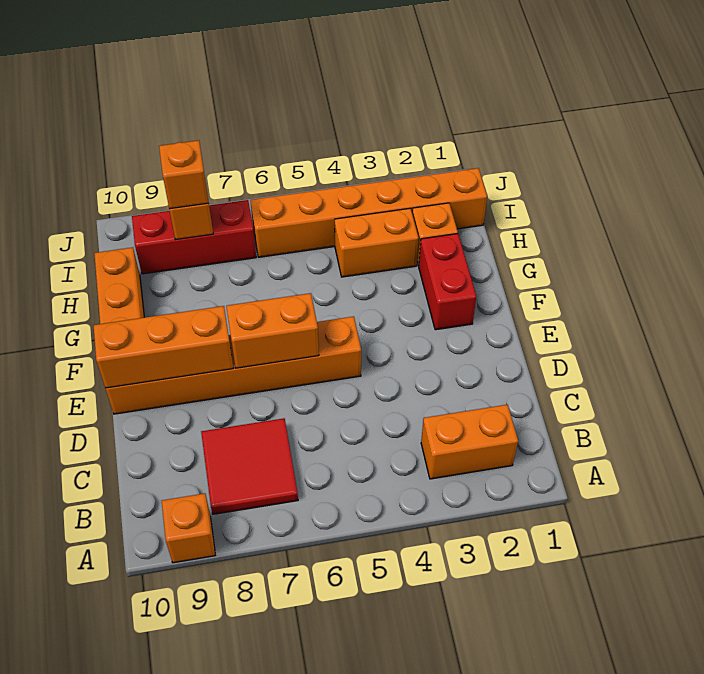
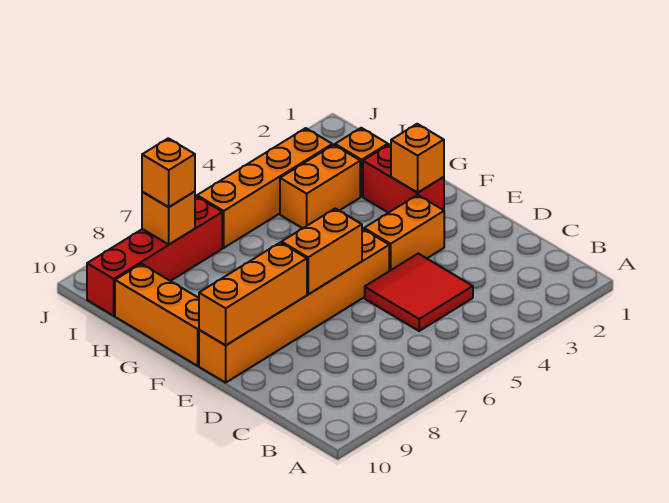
orange brick A9 level 1 -> orange brick F2 level 2
orange brick B2:B3 level 1 -> orange brick E3:E4 level 1
red tile B7:C8 level 1 -> red tile C4:D5 level 1
orange brick I1:I6 level 1 -> orange brick I3:I6 level 1
red brick I7:I9 level 1 -> red brick I7:I10 level 1

